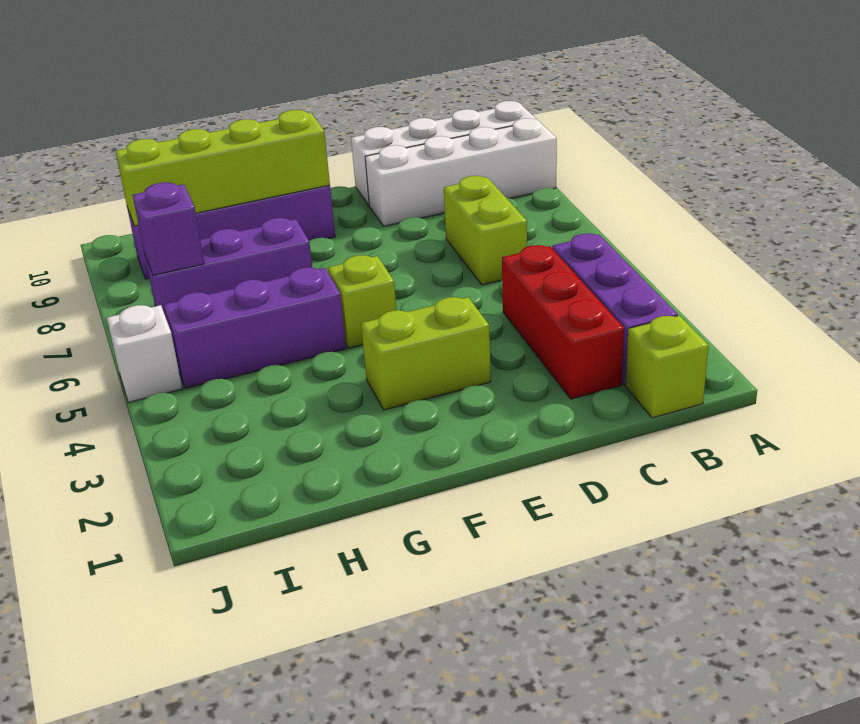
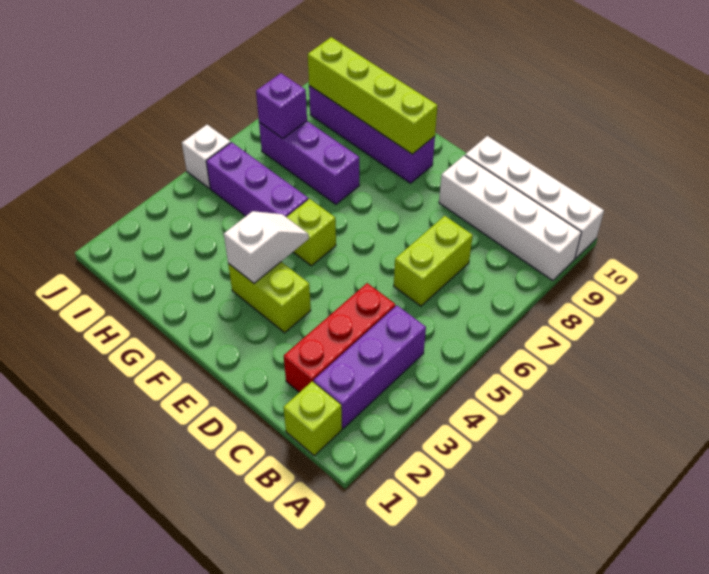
none -> white slope F3:F4 level 2 top 3

